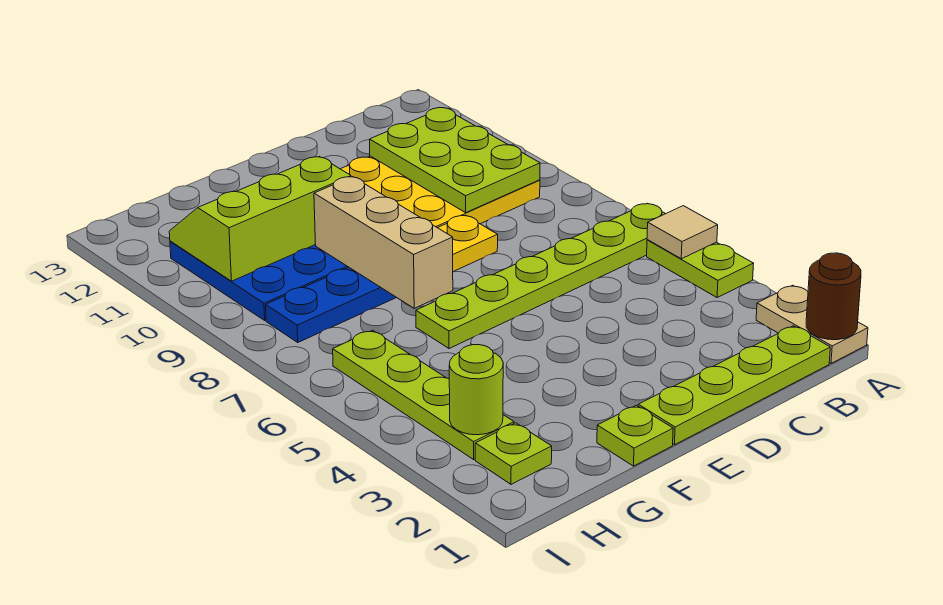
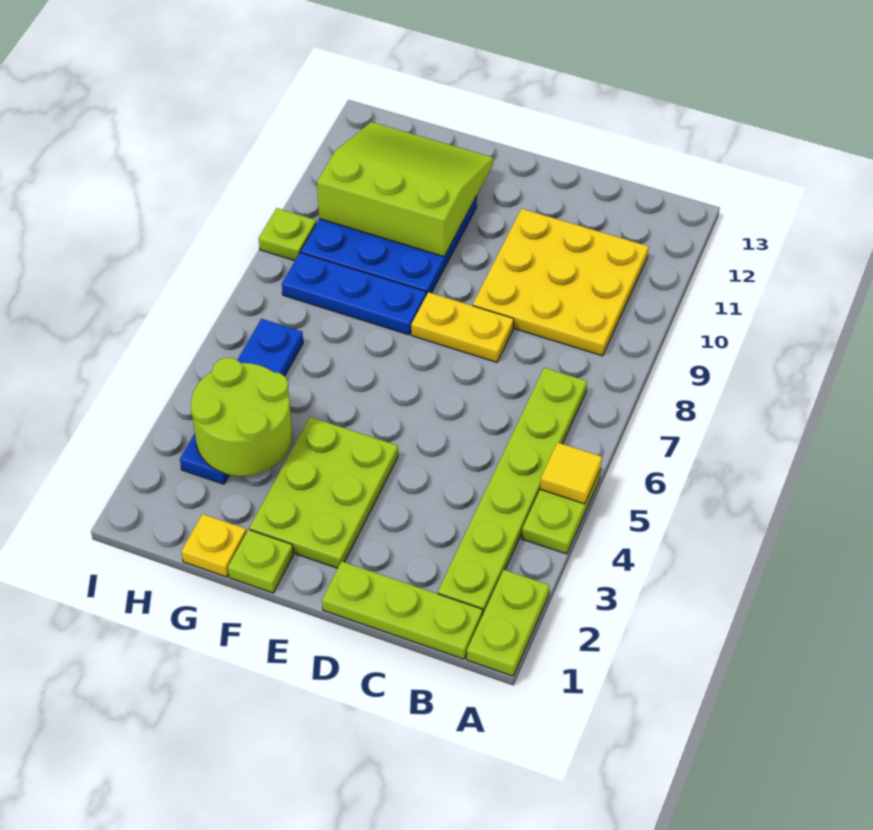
tan plate A1:A2 level 1 -> lime plate A1:A2 level 1
brown round brick A1 level 2 -> none
tan tile A5 level 2 -> yellow tile A5 level 2
lime plate A6:F6 level 1 -> lime plate B2:B7 level 1
lime plate B1:E1 level 1 -> lime plate B1:D1 level 1
lime plate B9:C11 level 2 -> lime plate E2:F4 level 1
tan brick F7:F9 level 2 -> none
lime slope F10:H11 level 2 top 10 -> lime slope F10:H12 level 2 top 10
none -> yellow plate G1 level 1
lime plate H2 level 1 -> lime plate I9 level 1
lime plate H3:H6 level 1 -> blue plate H3:H6 level 1
lime round brick H3 level 2 -> lime round brick G3:H4 level 2

